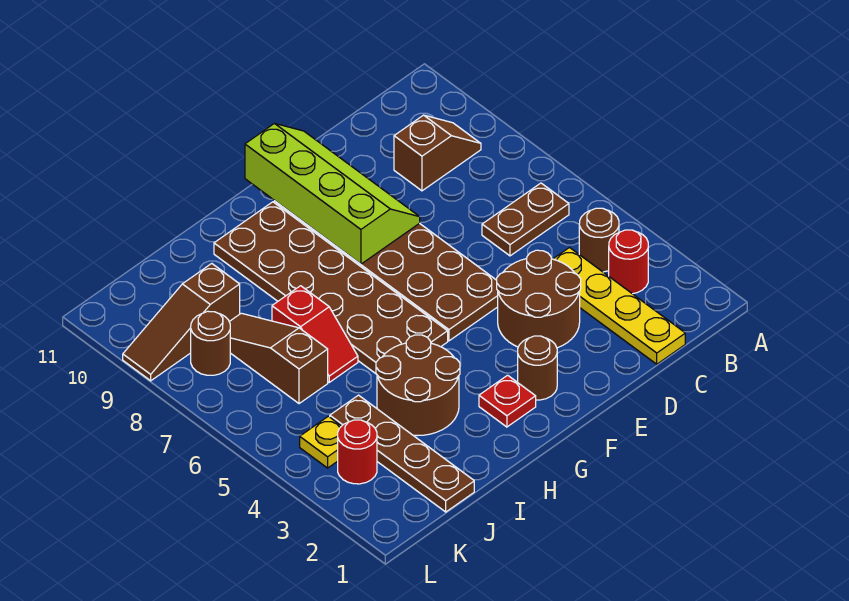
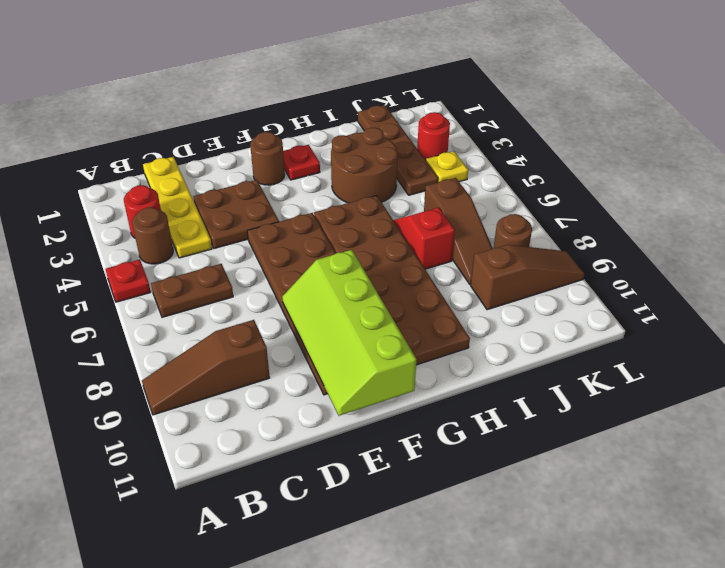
none -> red plate A5 level 1
brown slope B9:C9 level 1 top C -> brown slope A9:C9 level 1 top C
brown round brick D3:E4 level 1 -> brown plate D3:E4 level 1

